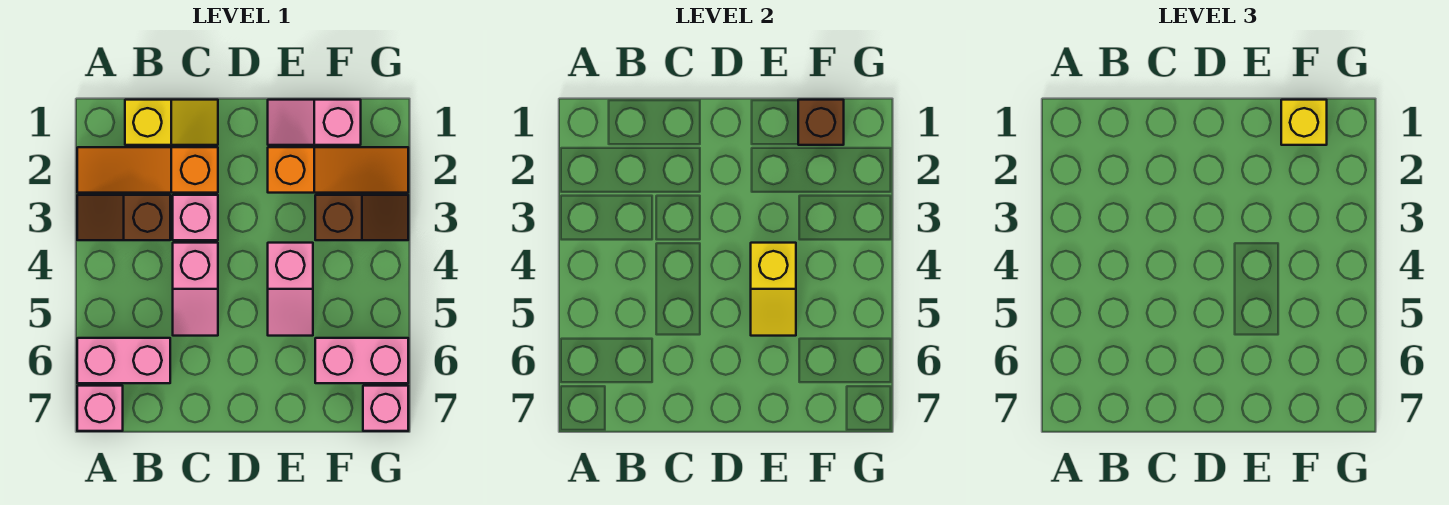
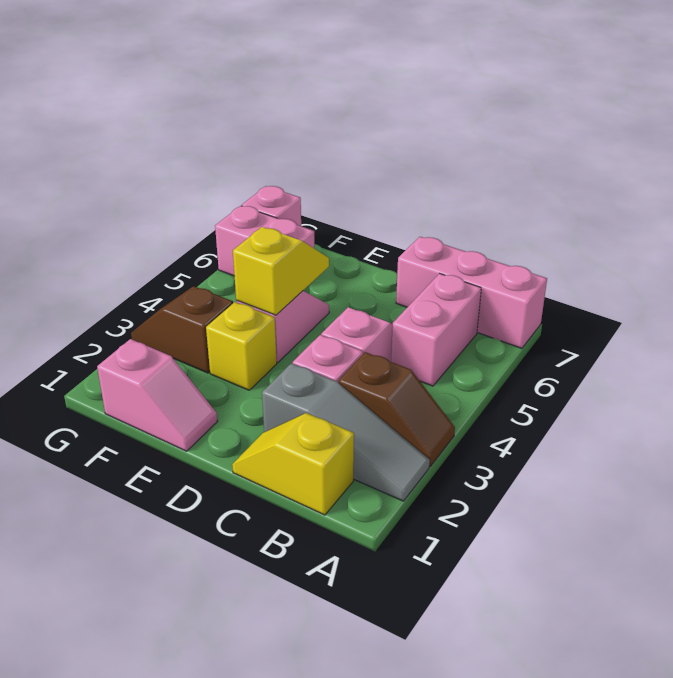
orange slope A2:C2 level 1 top C -> grey slope A2:C2 level 1 top C
pink brick A6:B6 level 1 -> pink brick B5:B6 level 1
pink brick A7 level 1 -> pink brick A7:C7 level 1
orange slope E2:G2 level 1 top E -> none
brown brick F1 level 2 -> none
yellow brick F1 level 3 -> yellow brick E3 level 1

